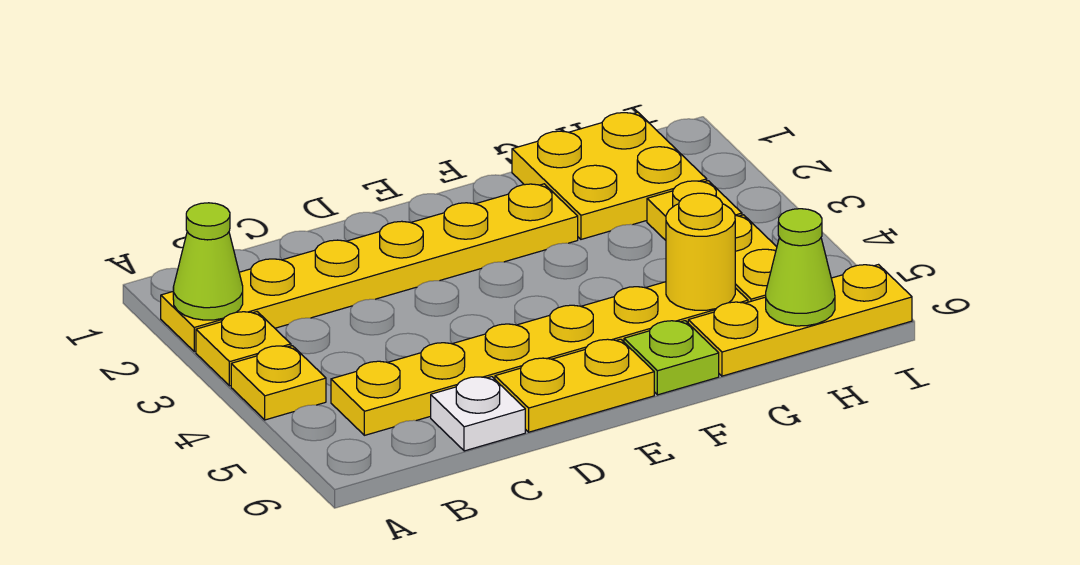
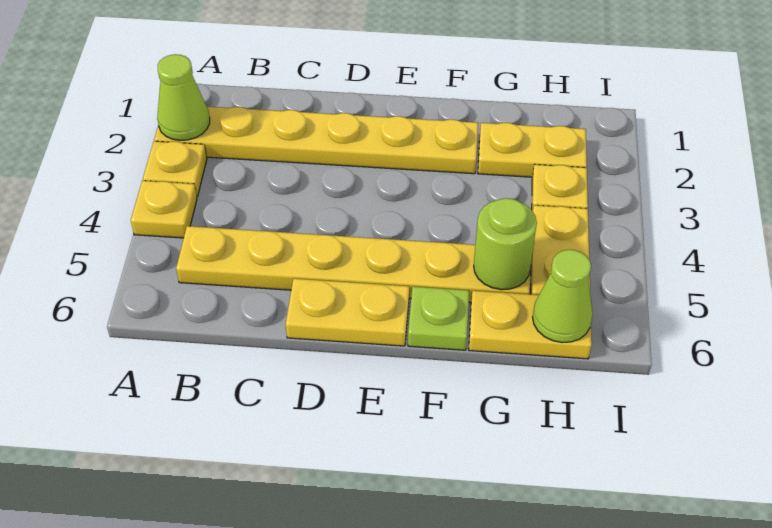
white plate C6 level 1 -> none
yellow plate G1:H2 level 1 -> yellow plate G2:H2 level 1
yellow round brick G5 level 2 -> lime round brick G5 level 2
yellow plate G6:I6 level 1 -> yellow plate G6:H6 level 1

